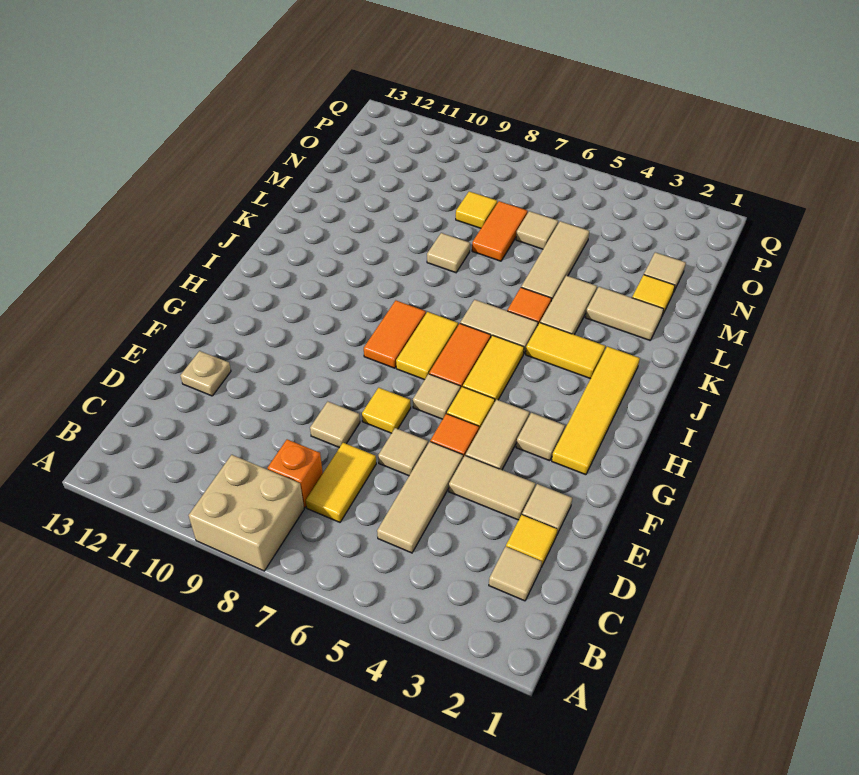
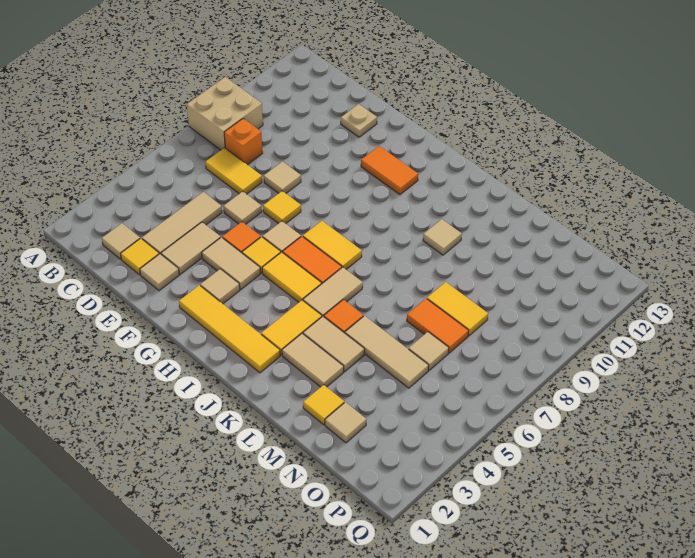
tan tile C5:E5 level 1 -> tan tile D3:D5 level 1
orange tile H8:I8 level 1 -> orange tile G11:H11 level 1
tan tile L2:L3 level 1 -> tan tile K3:L3 level 1
tan tile L8 level 1 -> tan tile K10 level 1
yellow tile N8 level 1 -> yellow tile M8:N8 level 1

